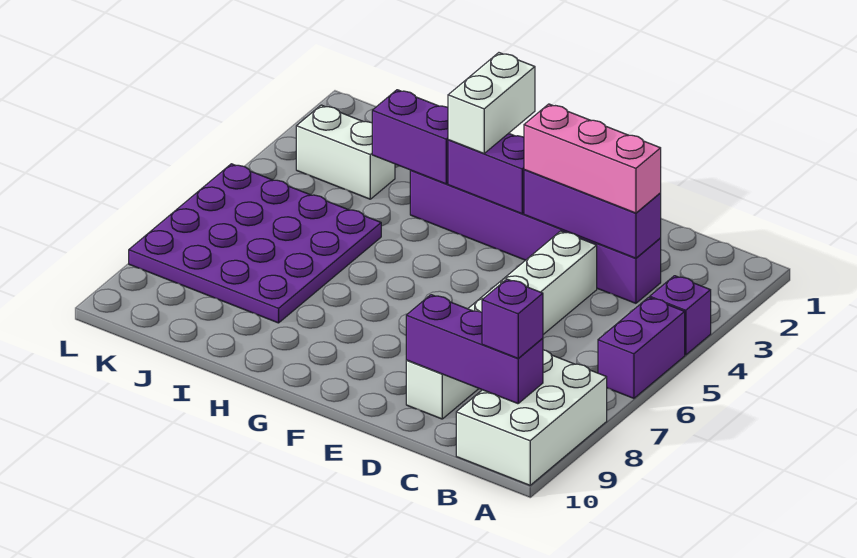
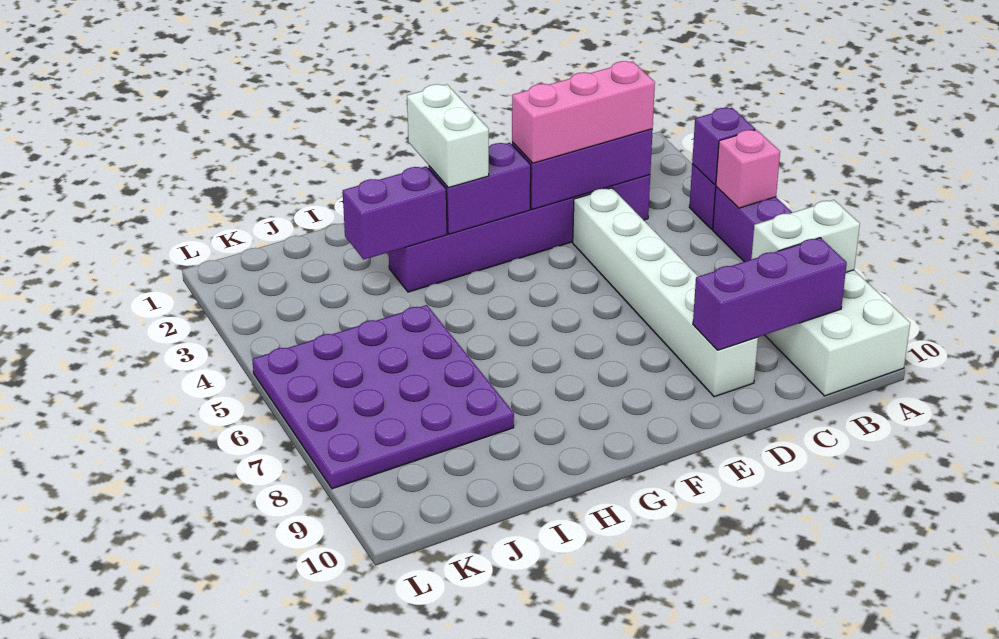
none -> pink brick A5 level 2
purple brick B9 level 3 -> purple brick A4 level 2
white brick J3:K3 level 1 -> white brick A8:B8 level 2

